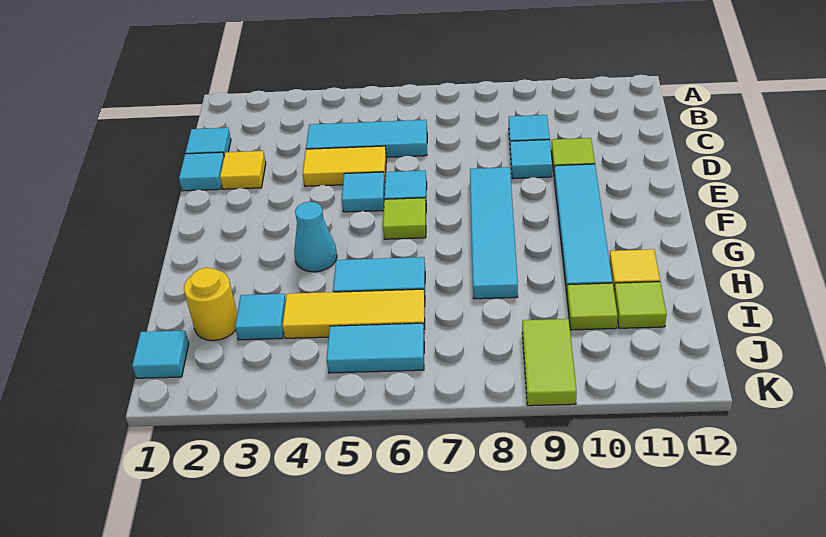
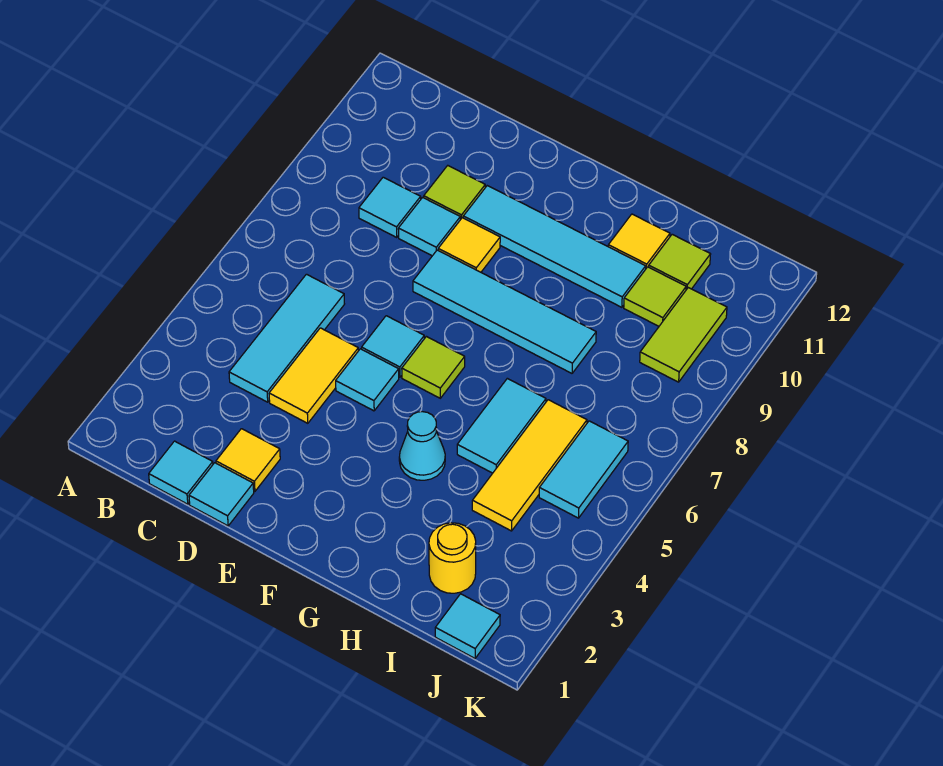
none -> yellow tile E9 level 1
cyan tile I3 level 1 -> none
lime tile J9:K9 level 1 -> lime tile J9:J10 level 1

